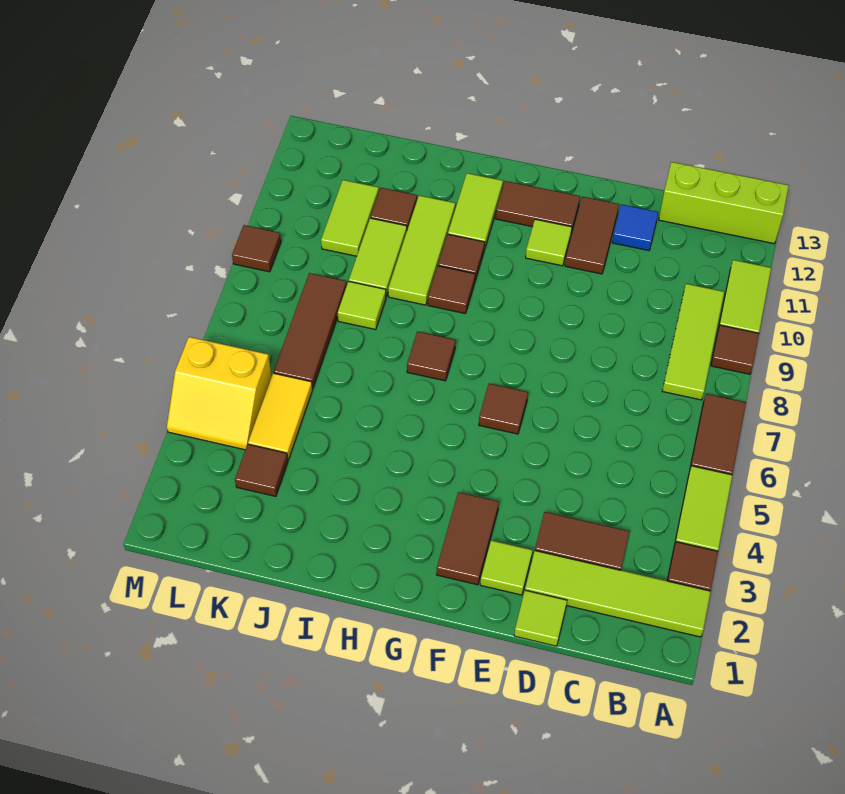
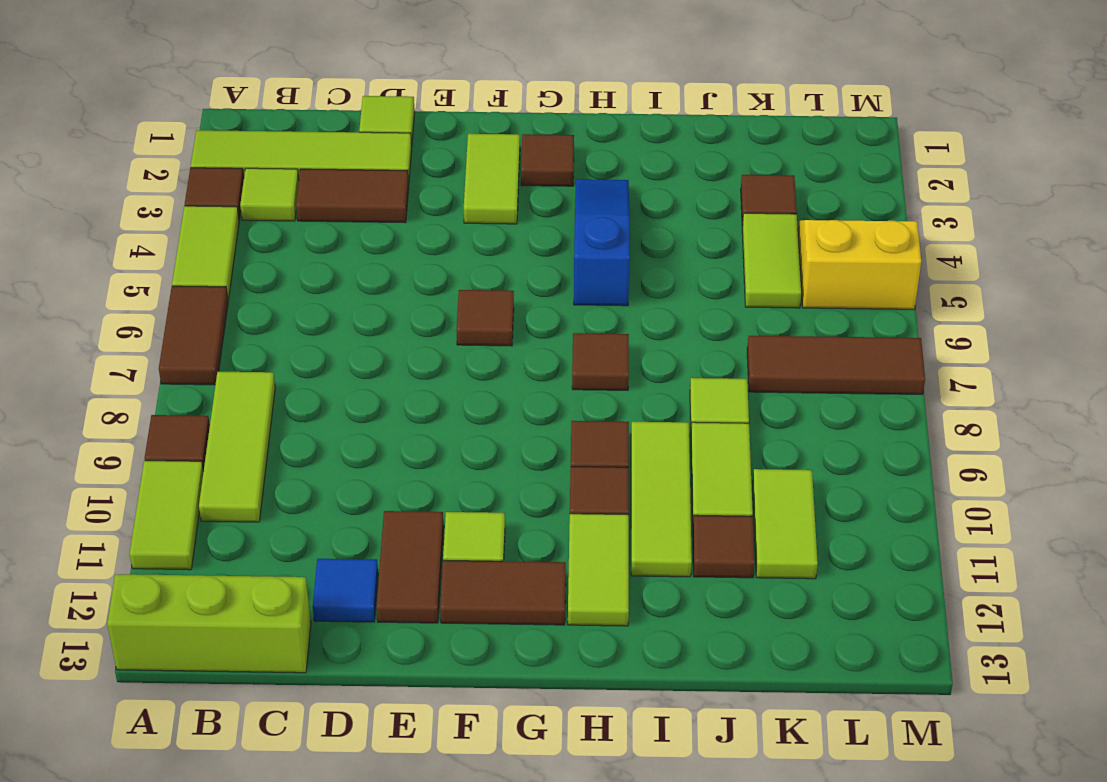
lime tile E2 level 1 -> lime tile B3 level 1
brown tile F2:F3 level 1 -> lime tile F2:F3 level 1
none -> blue slope H3:H5 level 1 top 5
yellow tile K4:K5 level 1 -> lime tile K4:K5 level 1
brown tile K6:K8 level 1 -> brown tile K7:M7 level 1
brown tile M9 level 1 -> brown tile G2 level 1

